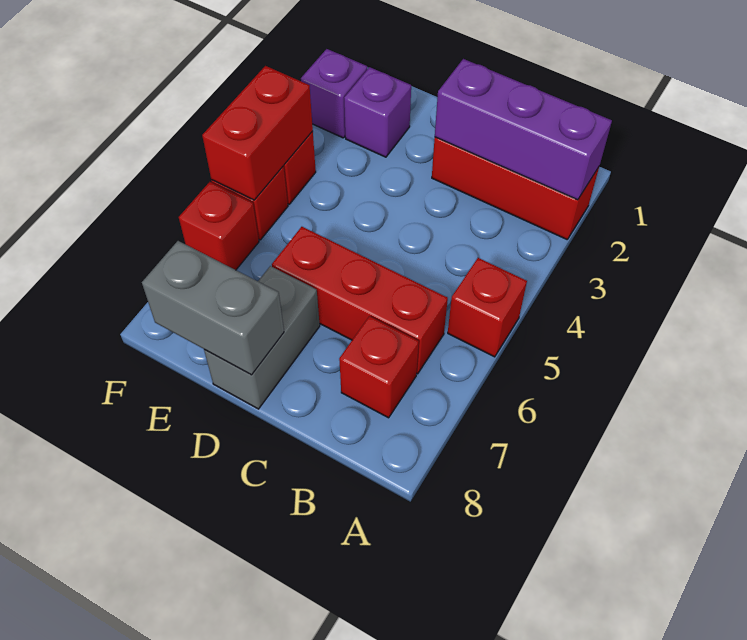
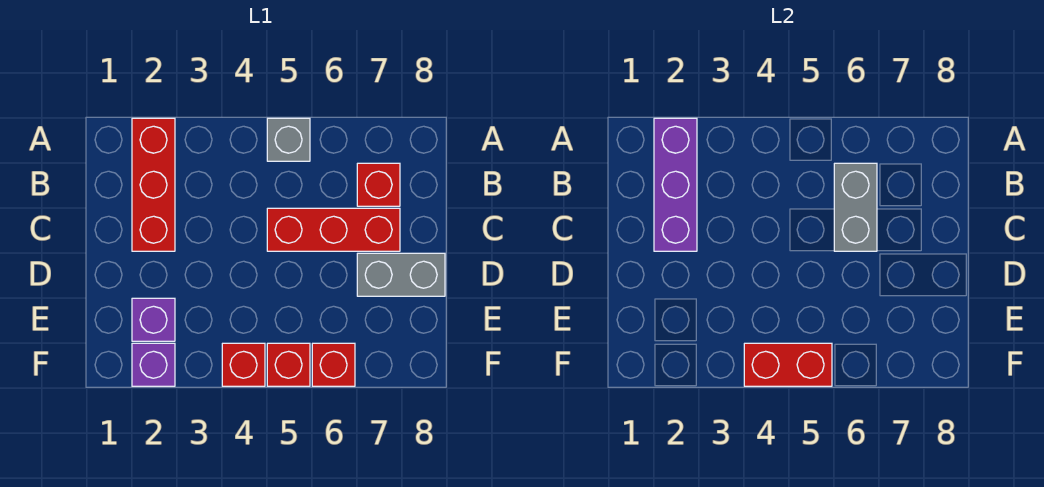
red brick A5 level 1 -> grey brick A5 level 1
red brick B6:D6 level 1 -> red brick C5:C7 level 1
grey brick D8:E8 level 2 -> grey brick B6:C6 level 2

